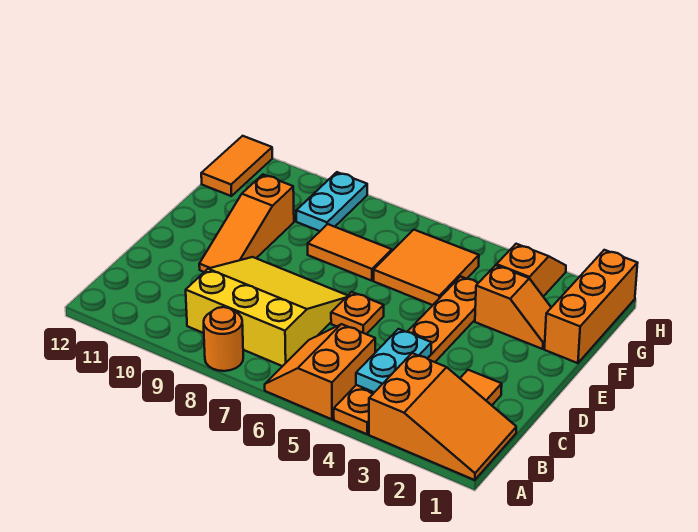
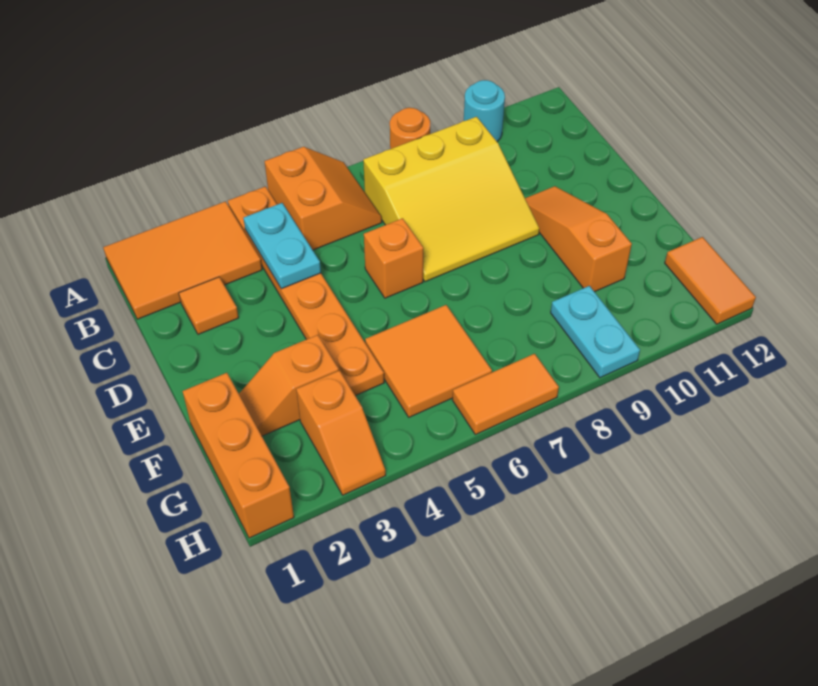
orange slope A1:B3 level 1 top 3 -> orange tile A1:B3 level 1
none -> cyan round brick A10 level 1
orange plate D6 level 1 -> orange brick D6 level 1
orange tile F7:F8 level 1 -> orange tile H6:H7 level 1

